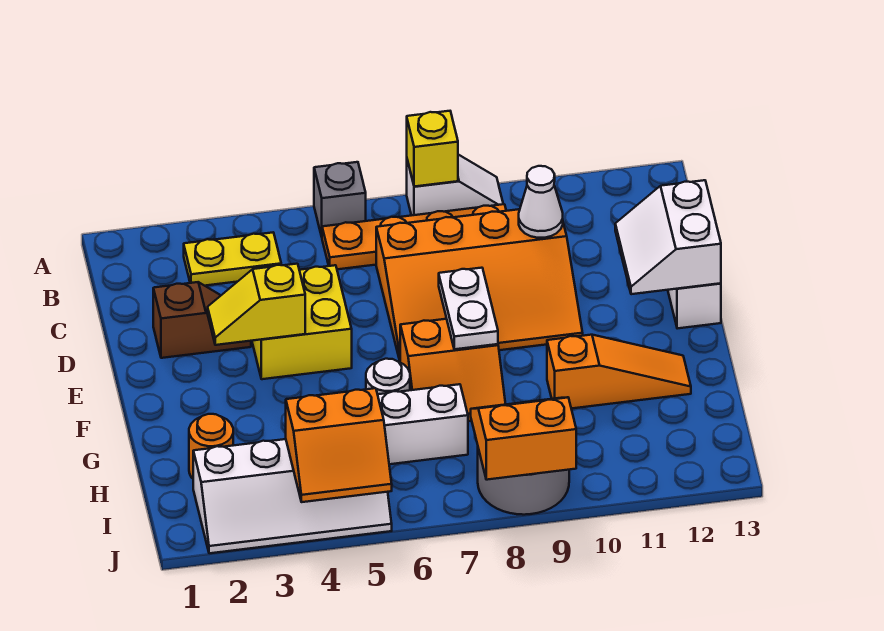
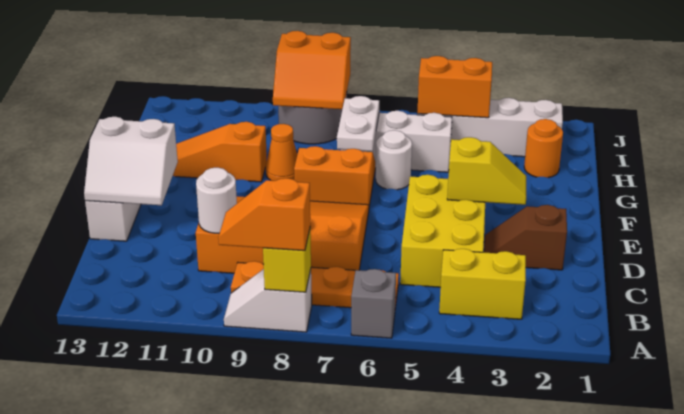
none -> orange slope A8:A9 level 3 top 8
yellow plate B3:B4 level 1 -> yellow brick B3:B4 level 1
white cone C10 level 2 -> white round brick C10 level 2
yellow brick D4:E5 level 1 -> yellow brick C4:E5 level 1
white slope D12:E13 level 2 top 13 -> white slope D12:E13 level 2 top E
white plate E8:F8 level 2 -> white plate G7:H7 level 2
none -> orange cone G9 level 1

